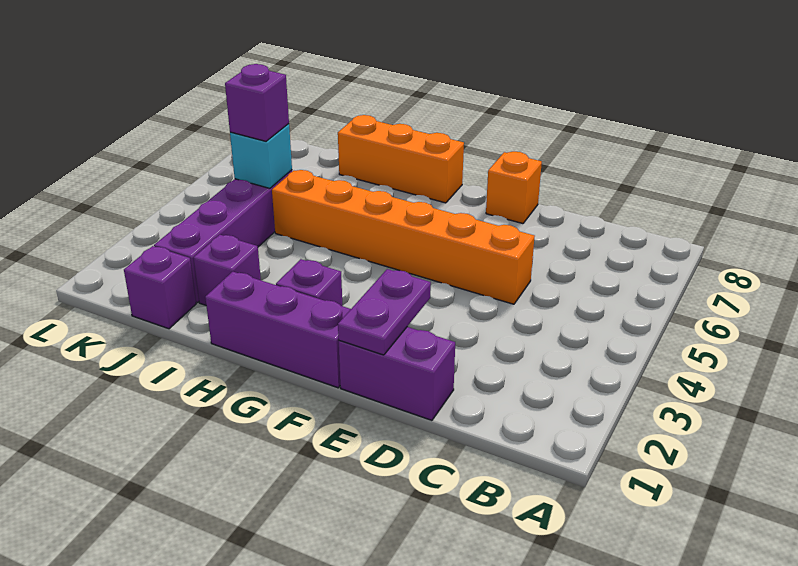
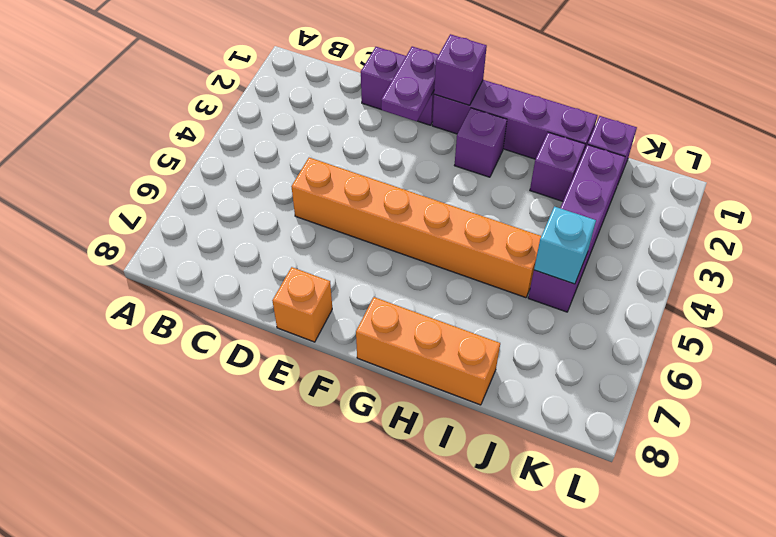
purple brick F1:H1 level 1 -> purple brick F1:I1 level 1
purple brick J5 level 3 -> purple brick F1 level 2

